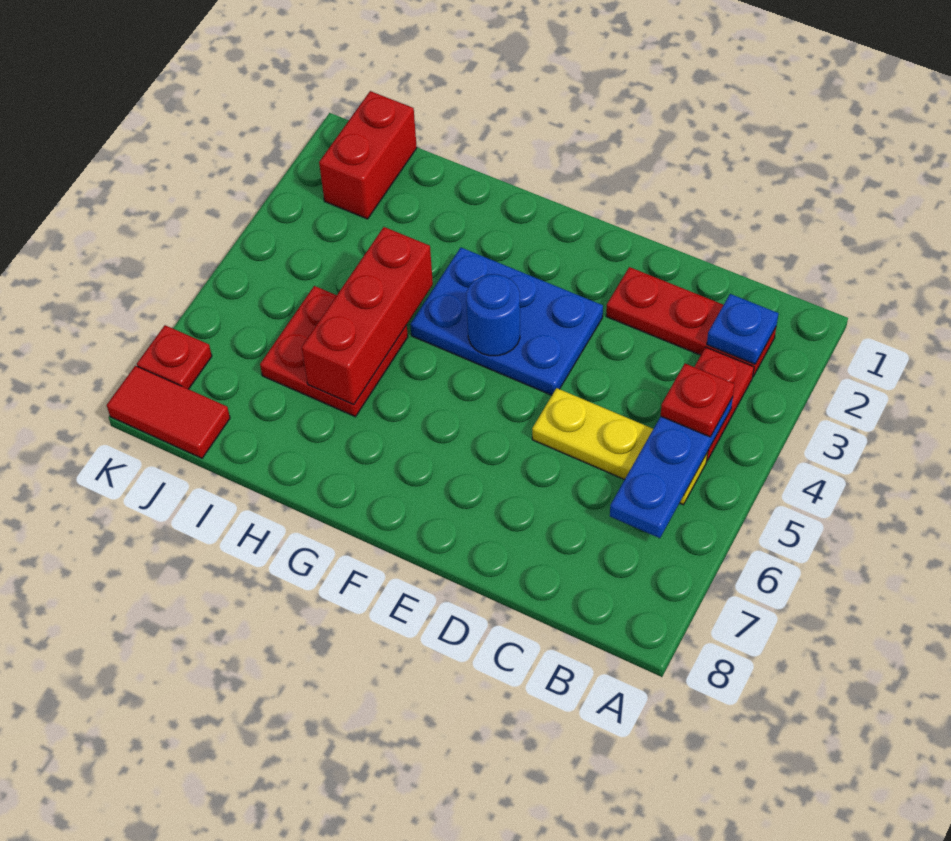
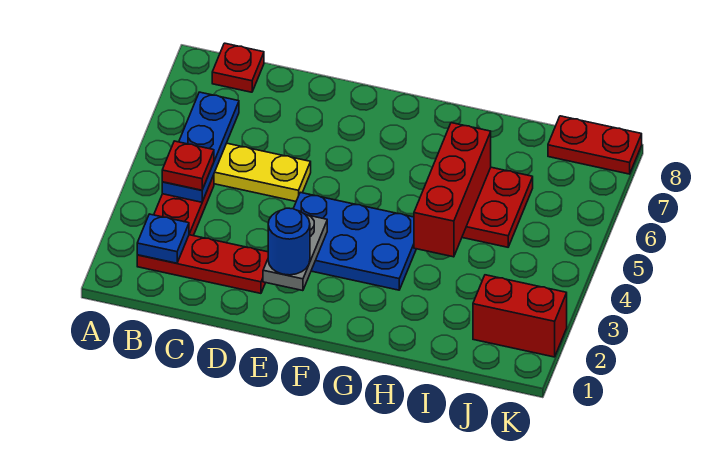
none -> grey plate E2:E3 level 2
blue round brick F4 level 2 -> blue round brick E2 level 3
red brick J1:J2 level 1 -> red brick J2:K2 level 1
red tile J8:K8 level 1 -> red plate J8:K8 level 1
red plate K7 level 1 -> red plate B8 level 1

